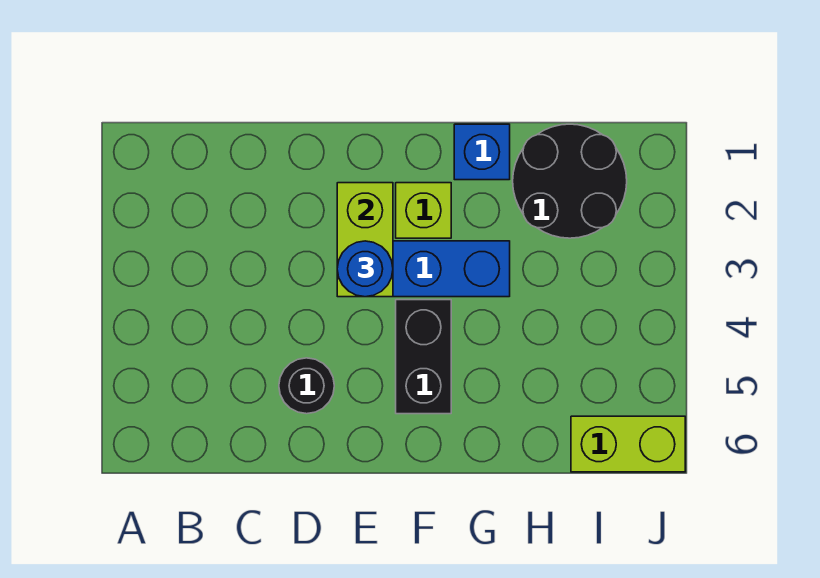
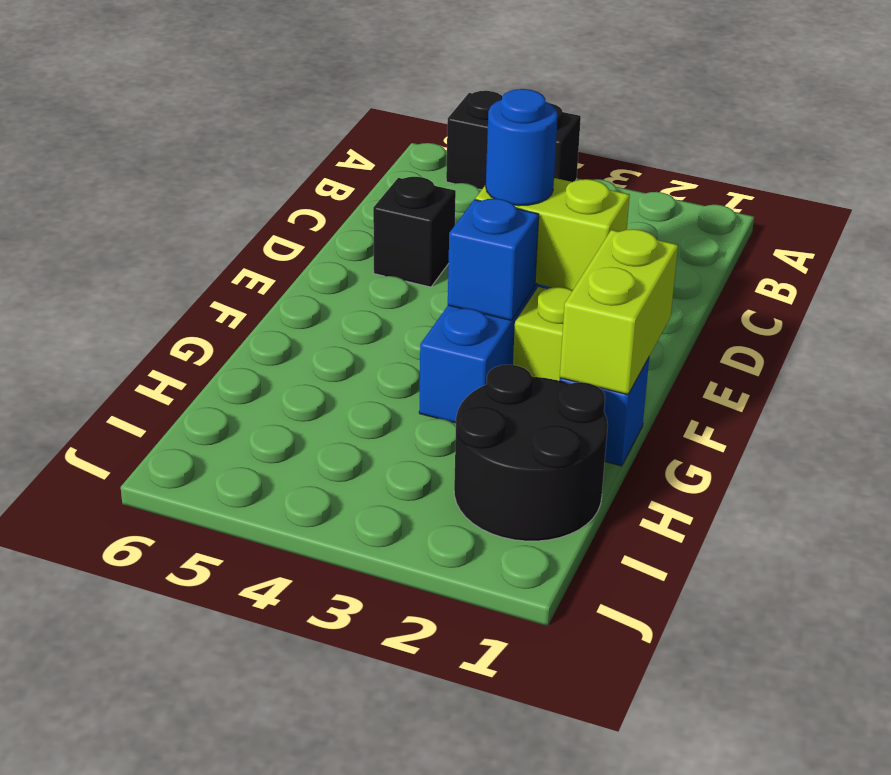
black round brick D5 level 1 -> black brick D5 level 1
none -> blue brick F3 level 2
black brick F4:F5 level 1 -> black brick A4:A5 level 1
lime brick I6:J6 level 1 -> lime brick F1:G1 level 2

